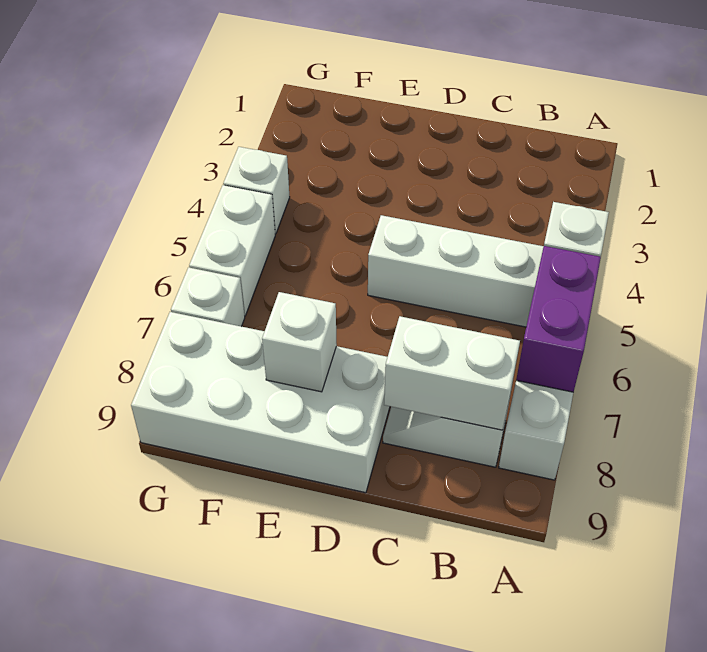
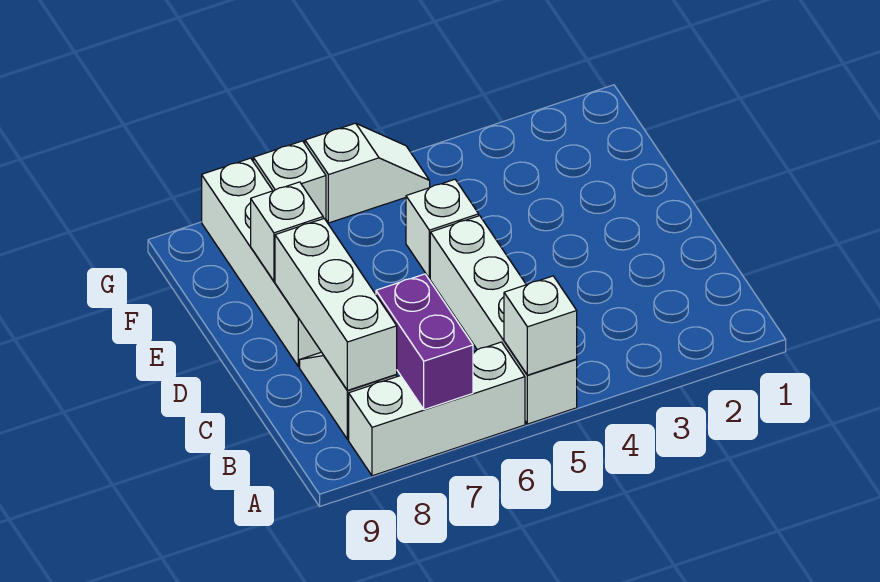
purple brick A6:A7 level 2 -> purple brick A7:B7 level 2
white brick B8:C8 level 2 -> white brick B8:D8 level 2
white brick D8:G9 level 1 -> white brick D8:G8 level 1
white brick G4 level 1 -> white brick E5 level 1
white brick G5:G6 level 1 -> white slope G5:G6 level 1 top 6

